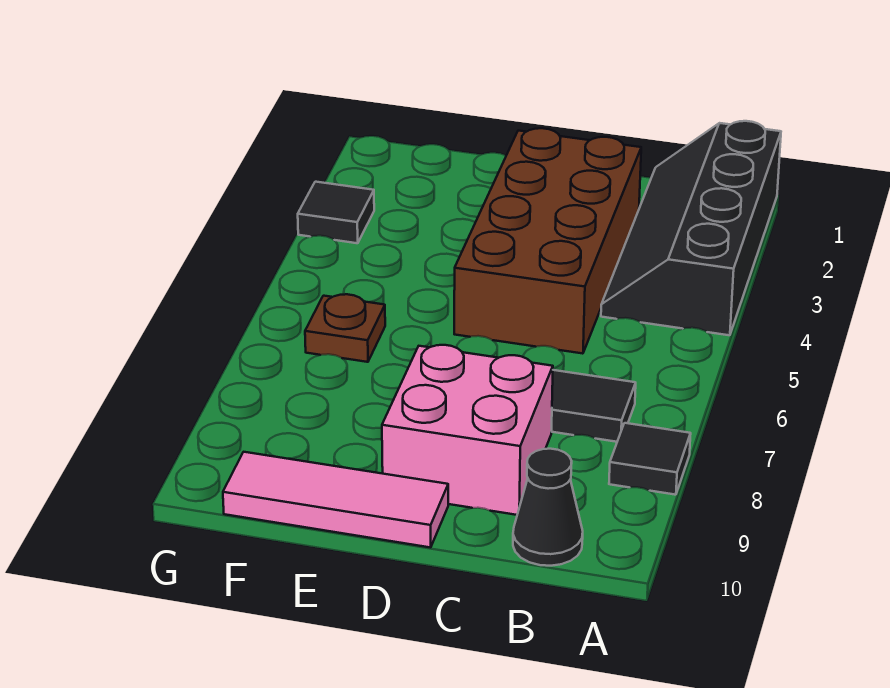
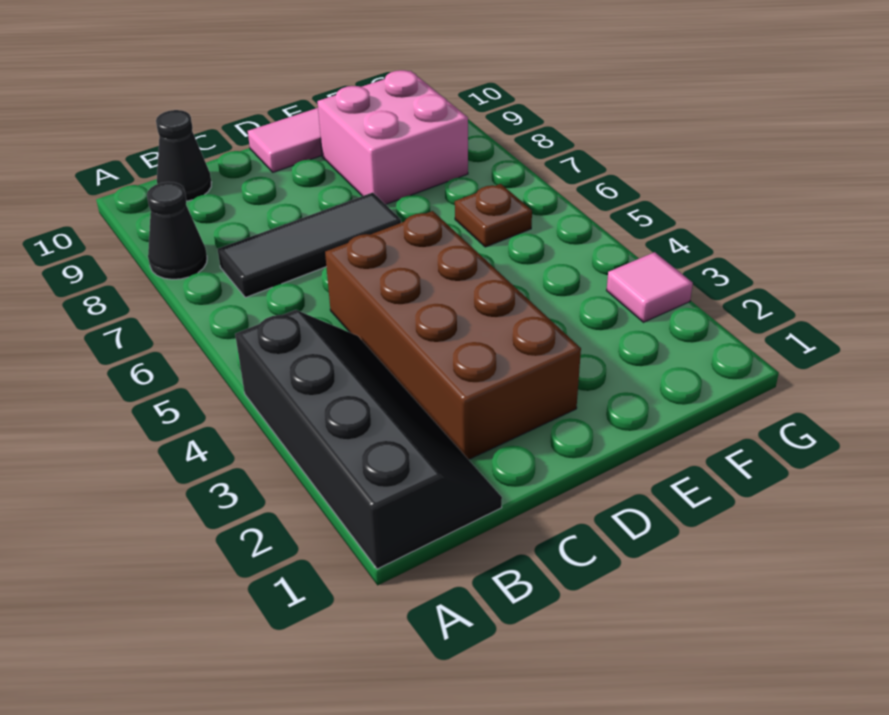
black tile A8 level 1 -> black cone A8 level 1
pink brick C8:D9 level 1 -> pink brick E8:F9 level 1
black tile G3 level 1 -> pink tile G3 level 1

